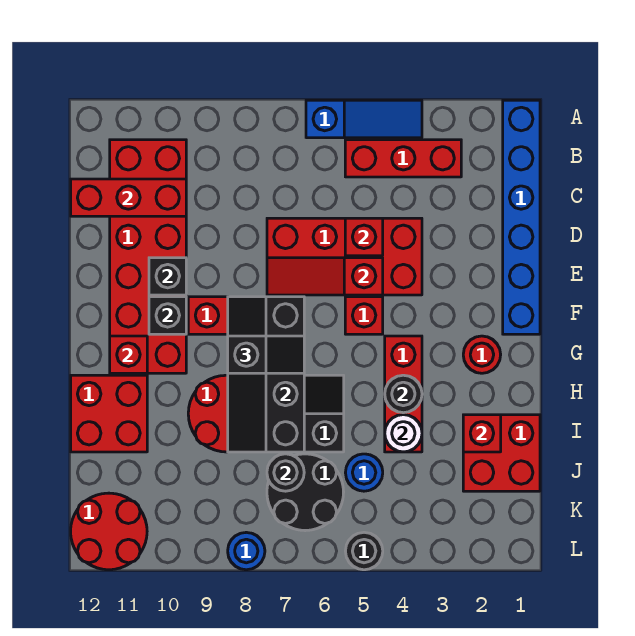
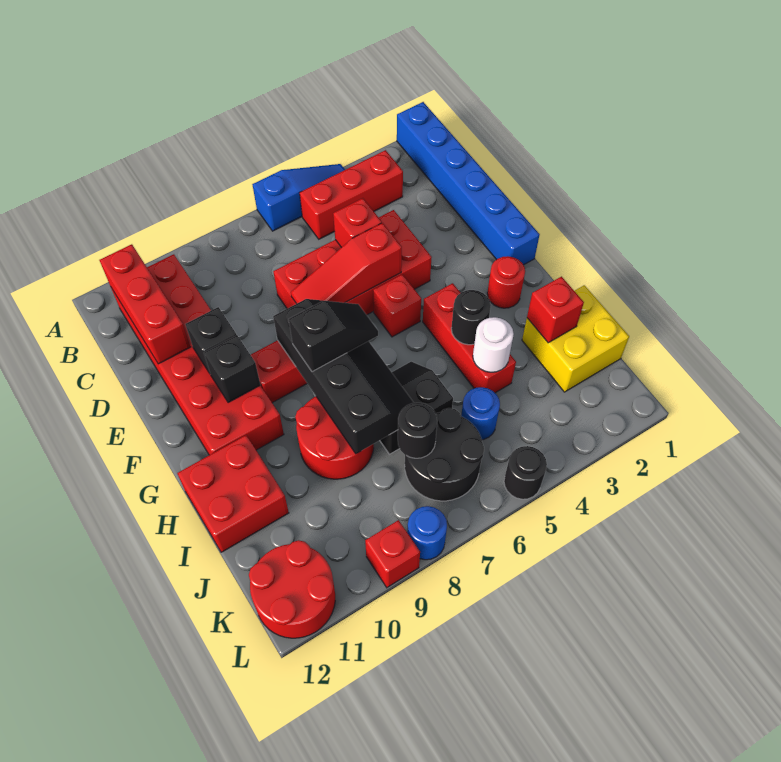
red brick C10:C12 level 2 -> red brick B11:D11 level 2
black slope F7:I8 level 2 top 7 -> black slope F7:I8 level 2 top 8
red brick G11 level 2 -> red brick L9 level 1
red brick I1:J2 level 1 -> yellow brick I1:J2 level 1

